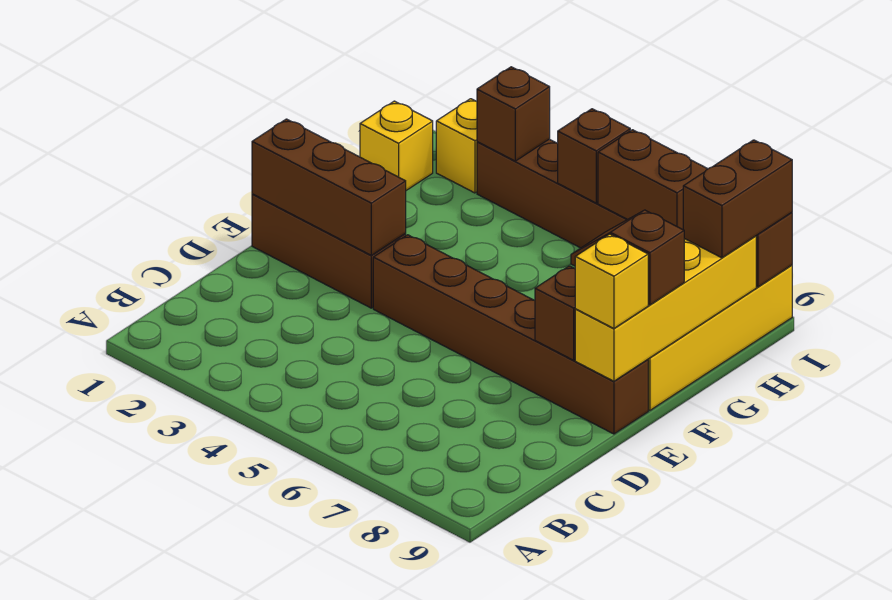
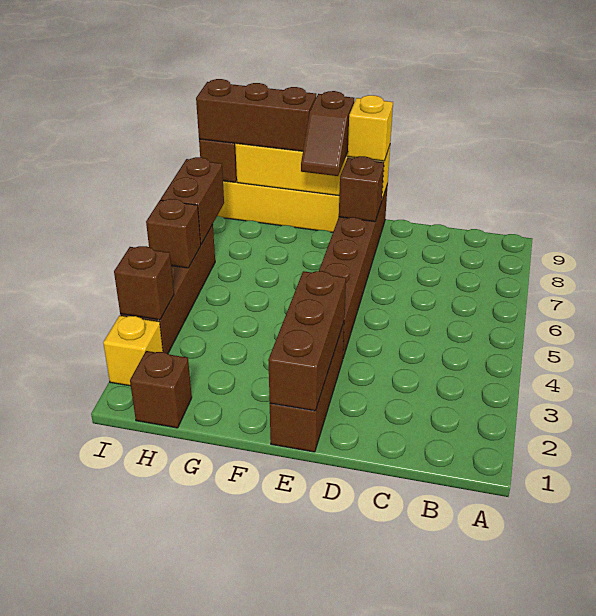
yellow brick H1 level 1 -> brown brick H1 level 1
brown brick H9:I9 level 3 -> brown brick G9:I9 level 3

